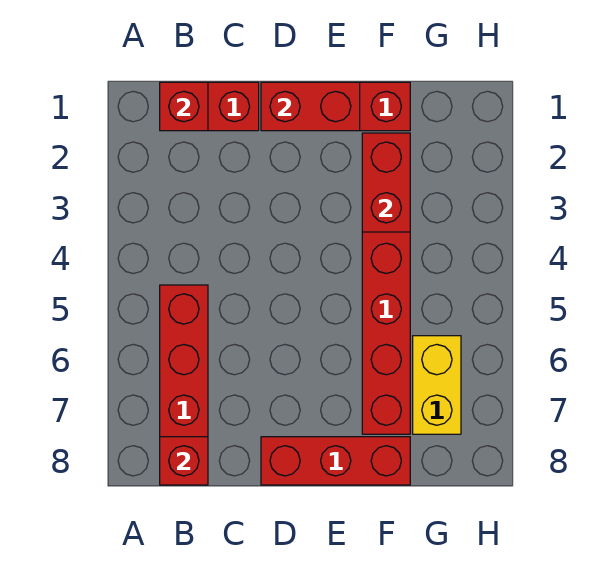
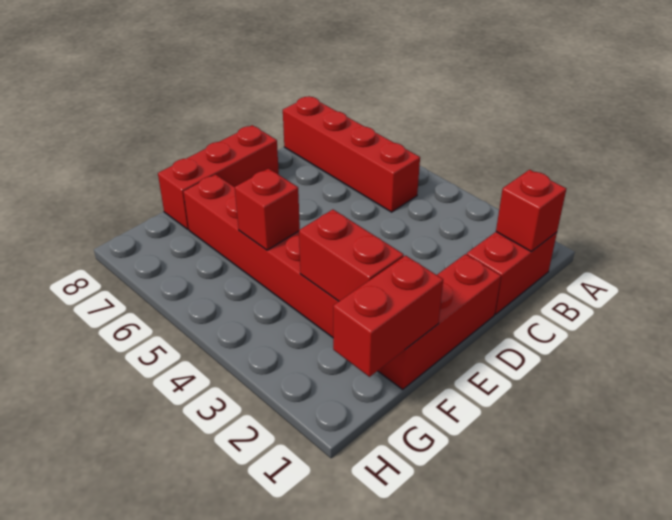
red brick B8 level 2 -> red brick F5 level 2
red brick D1:E1 level 2 -> red brick F1:G1 level 2
yellow brick G6:G7 level 1 -> none

